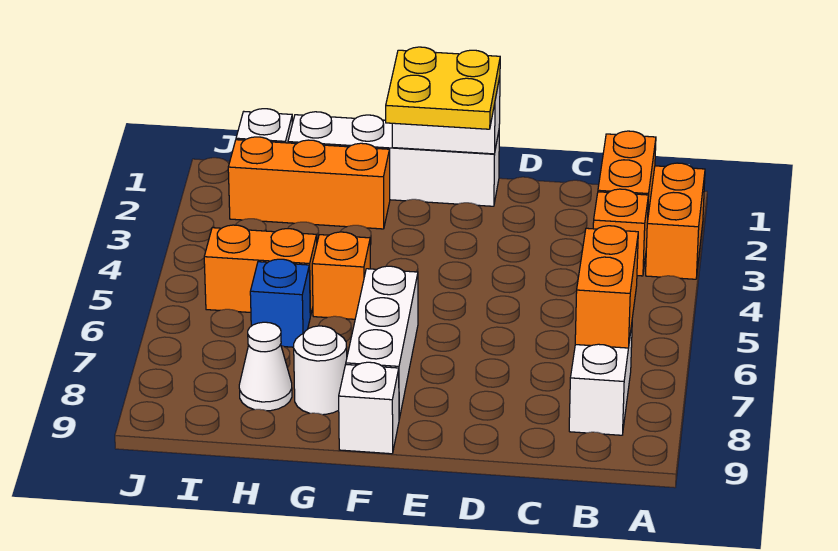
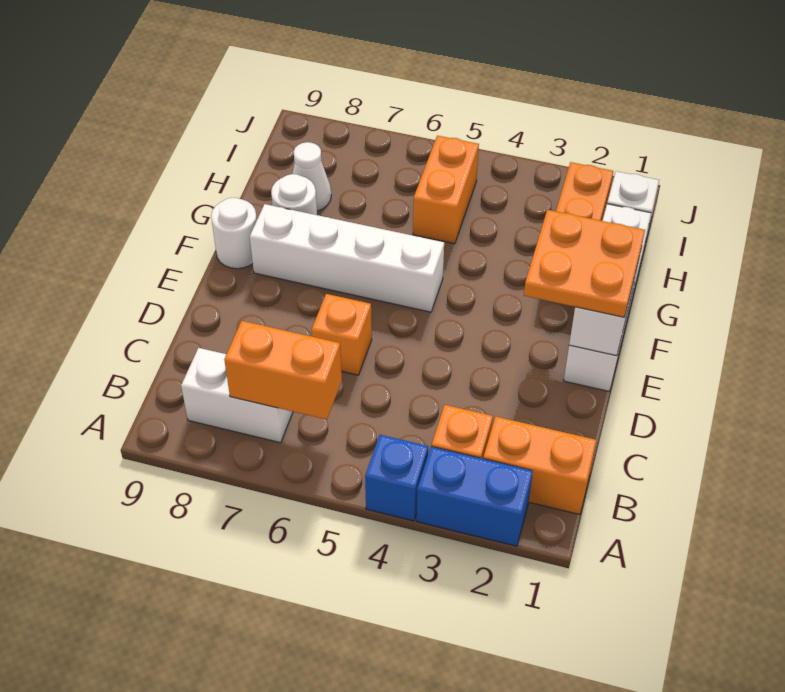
orange brick A2:A3 level 1 -> blue brick A2:A3 level 1
yellow plate E1:F2 level 3 -> orange plate E1:F2 level 3
white brick F6:F8 level 1 -> white brick F5:F8 level 1
white brick F9 level 1 -> white round brick F9 level 1
orange brick G5 level 1 -> orange brick D6 level 1
blue brick H6 level 1 -> blue brick A4 level 1

